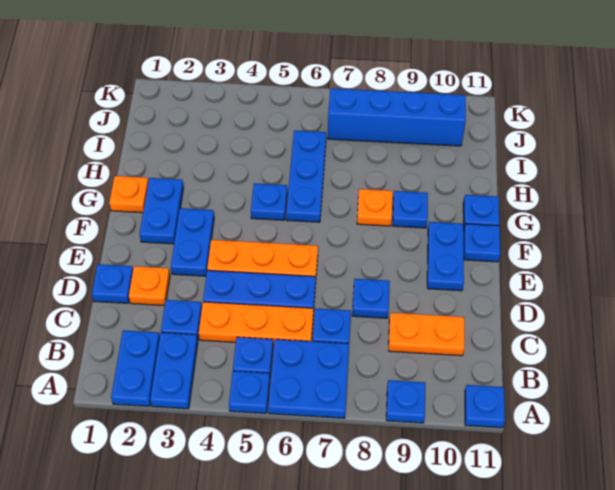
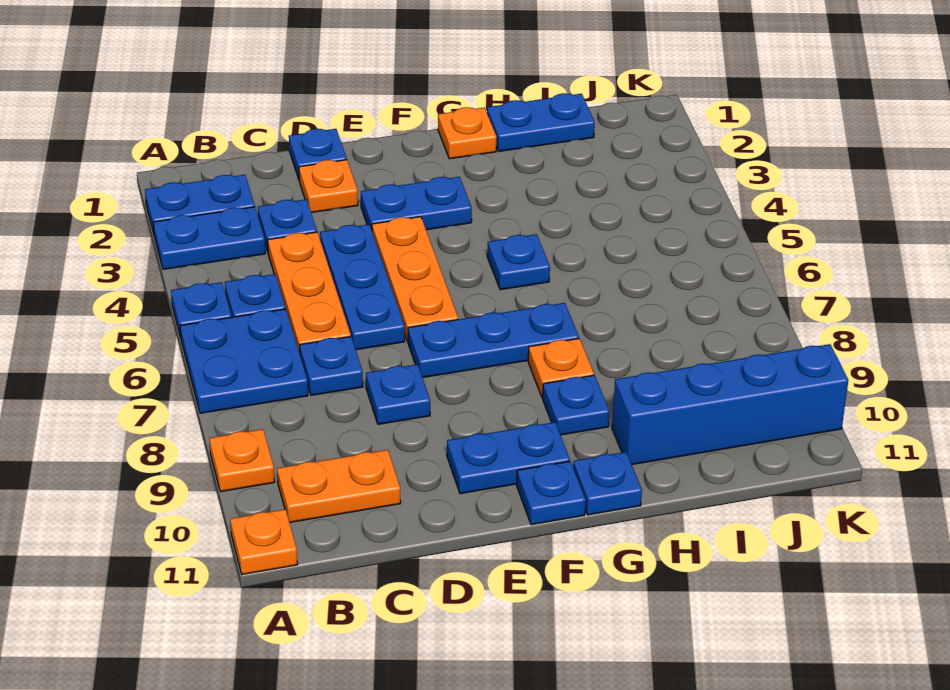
blue plate A9 level 1 -> orange plate A9 level 1
blue plate A11 level 1 -> orange plate A11 level 1
orange plate C9:C10 level 1 -> orange plate B10:C10 level 1
blue plate F2:G2 level 1 -> blue plate H1:I1 level 1
blue plate G6:I6 level 1 -> blue plate E7:G7 level 1
blue brick J7:J10 level 1 -> blue brick H10:K10 level 1

